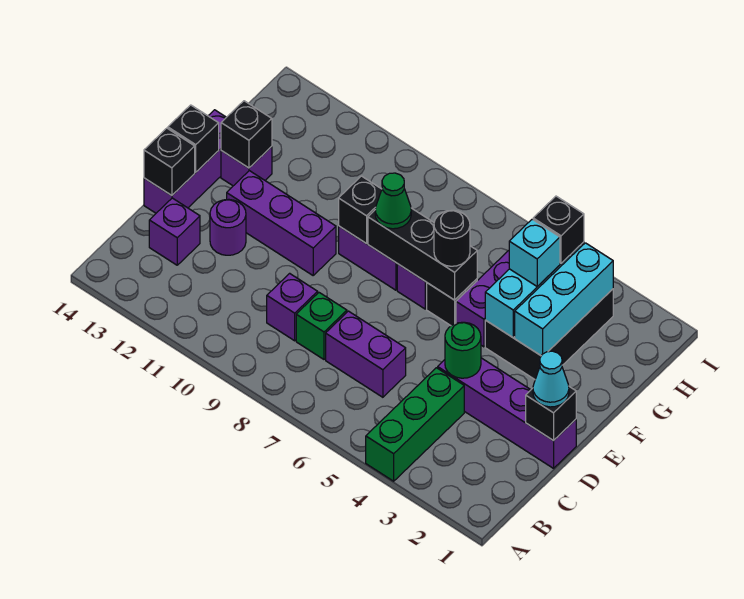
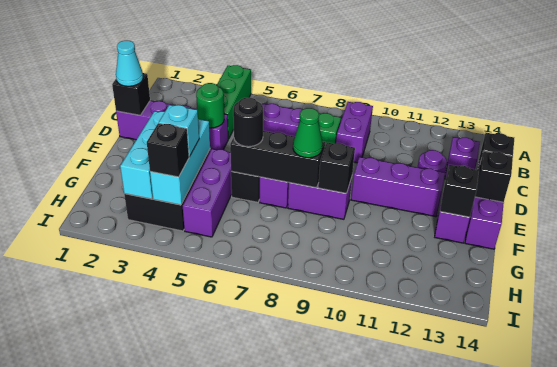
purple brick C9 level 1 -> purple brick B9:C9 level 1

